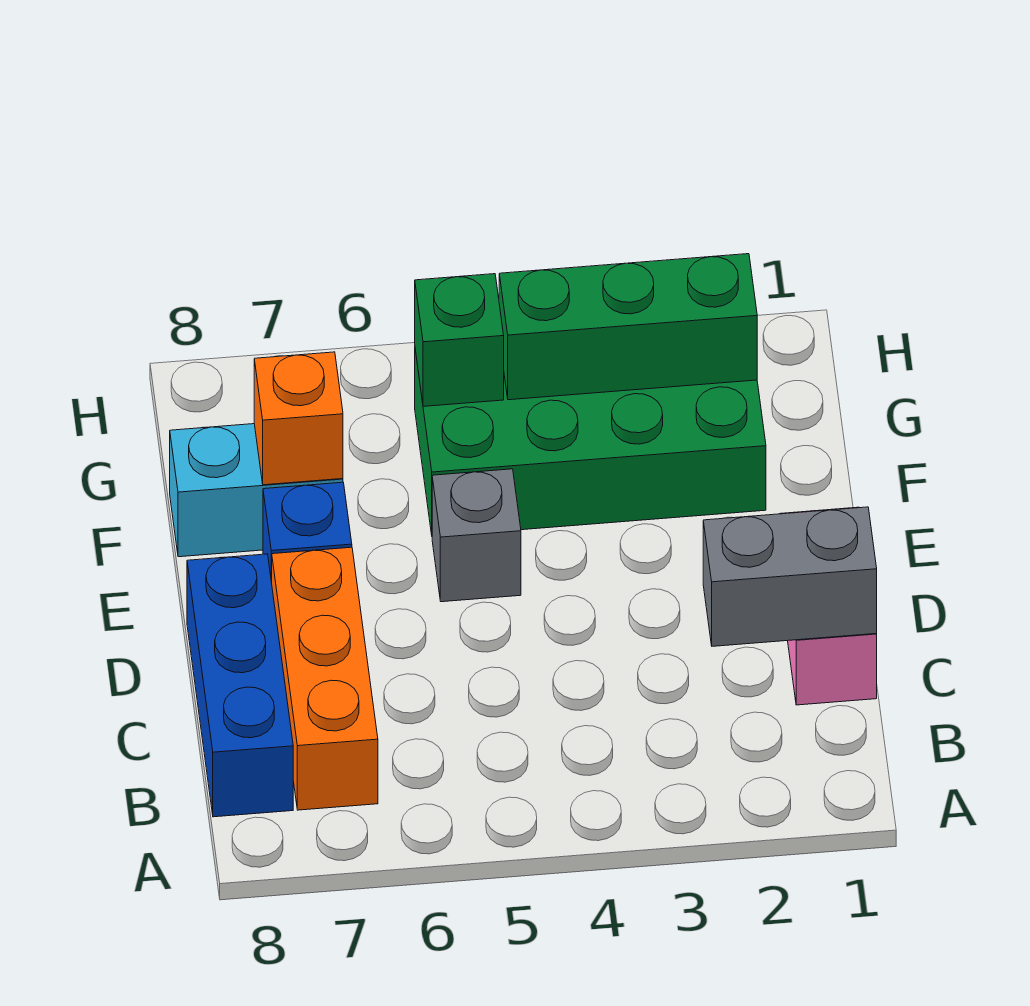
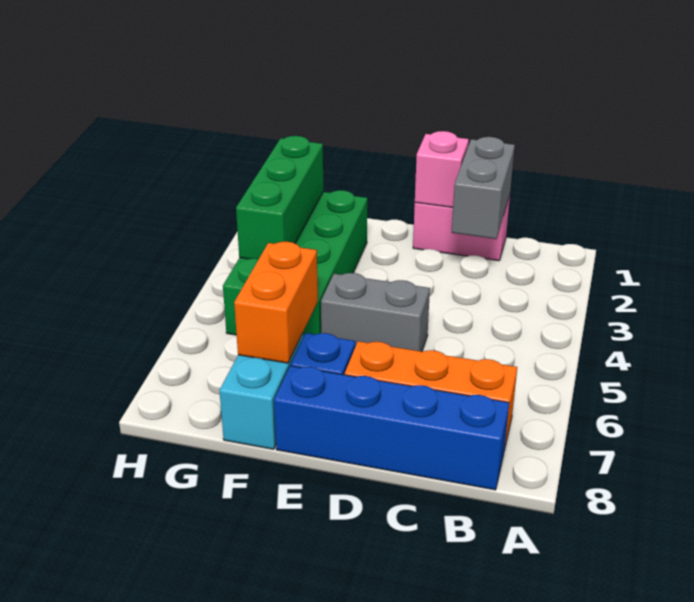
blue brick B8:D8 level 1 -> blue brick B8:E8 level 1
none -> pink brick D1 level 2
grey brick E5 level 1 -> grey brick D5:E5 level 1
orange brick F7 level 2 -> orange brick F6:F7 level 2
green brick G5 level 2 -> none

